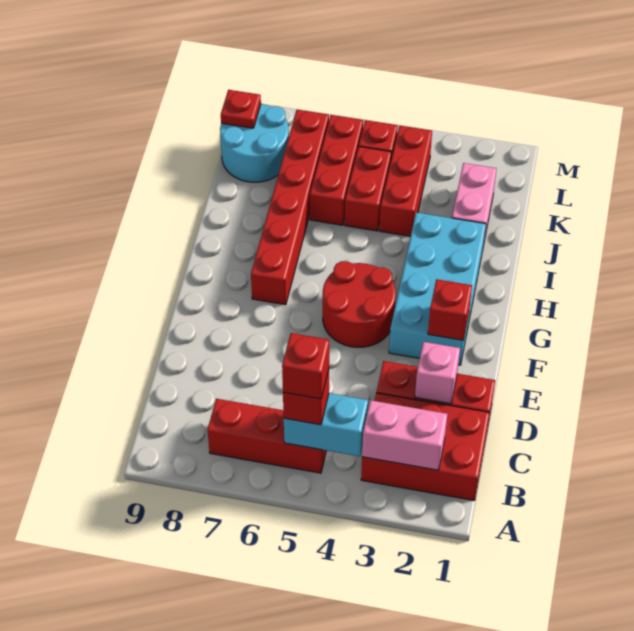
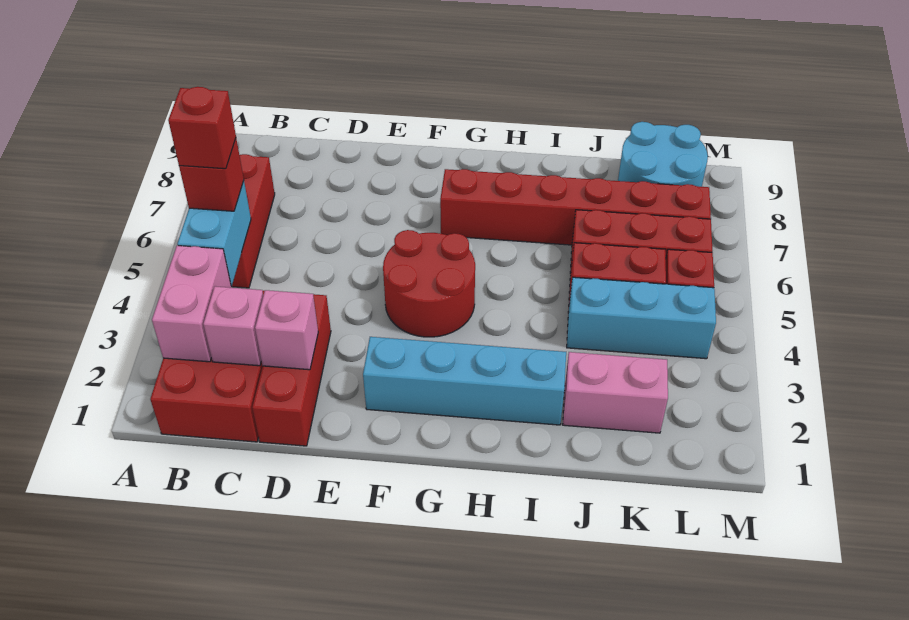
none -> pink brick C2 level 2
cyan brick F2:I3 level 1 -> cyan brick F2:I2 level 1
red brick F2 level 2 -> none
red brick J4:L4 level 1 -> cyan brick J4:L4 level 1
red plate L9 level 2 -> none

